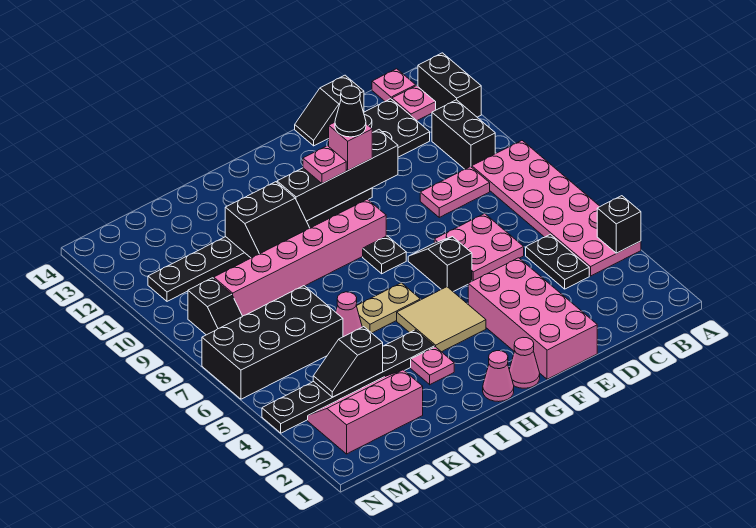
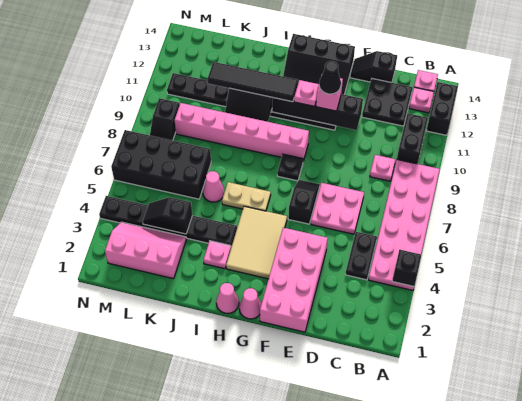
pink plate C9:D9 level 1 -> pink plate C9 level 1
none -> black slope F13:H14 level 1 top 14
tan tile G4:H5 level 1 -> tan tile G3:H5 level 1
none -> black tile H11:K11 level 3

